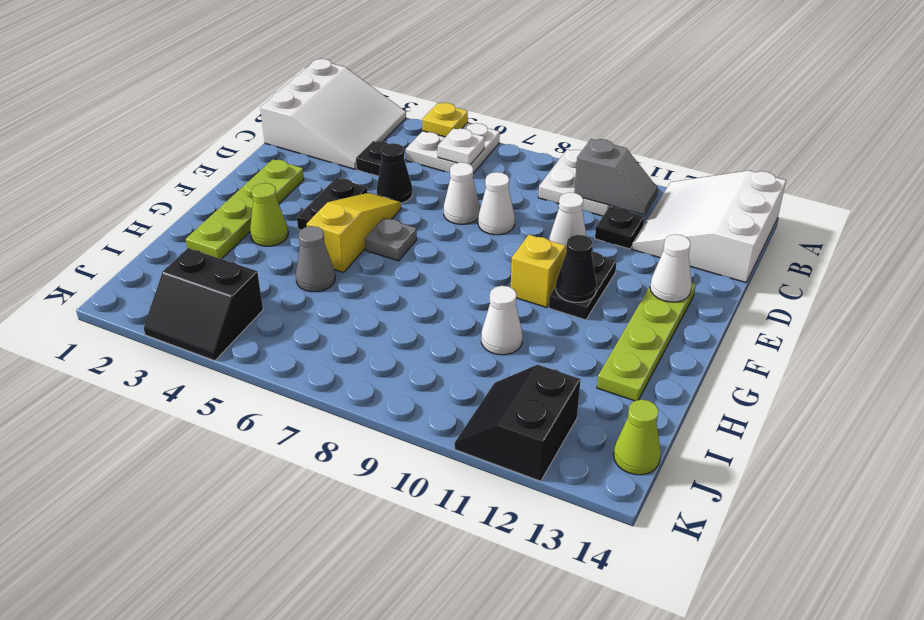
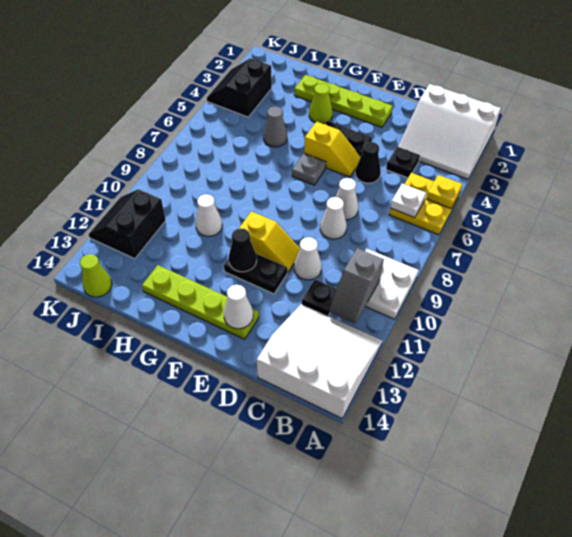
white plate A5:B6 level 1 -> yellow plate A5:B6 level 1
yellow slope E5:G5 level 1 top G -> yellow slope E5:F5 level 1 top F
black slope J11:K12 level 1 top 12 -> black slope J11:K12 level 1 top J

